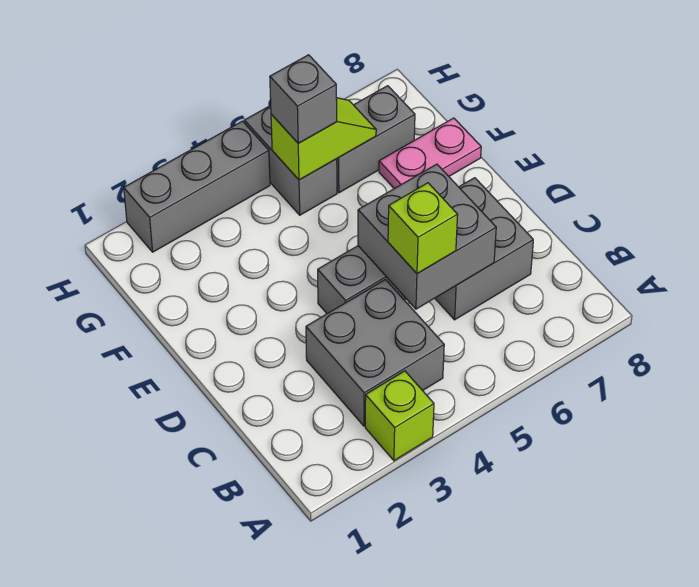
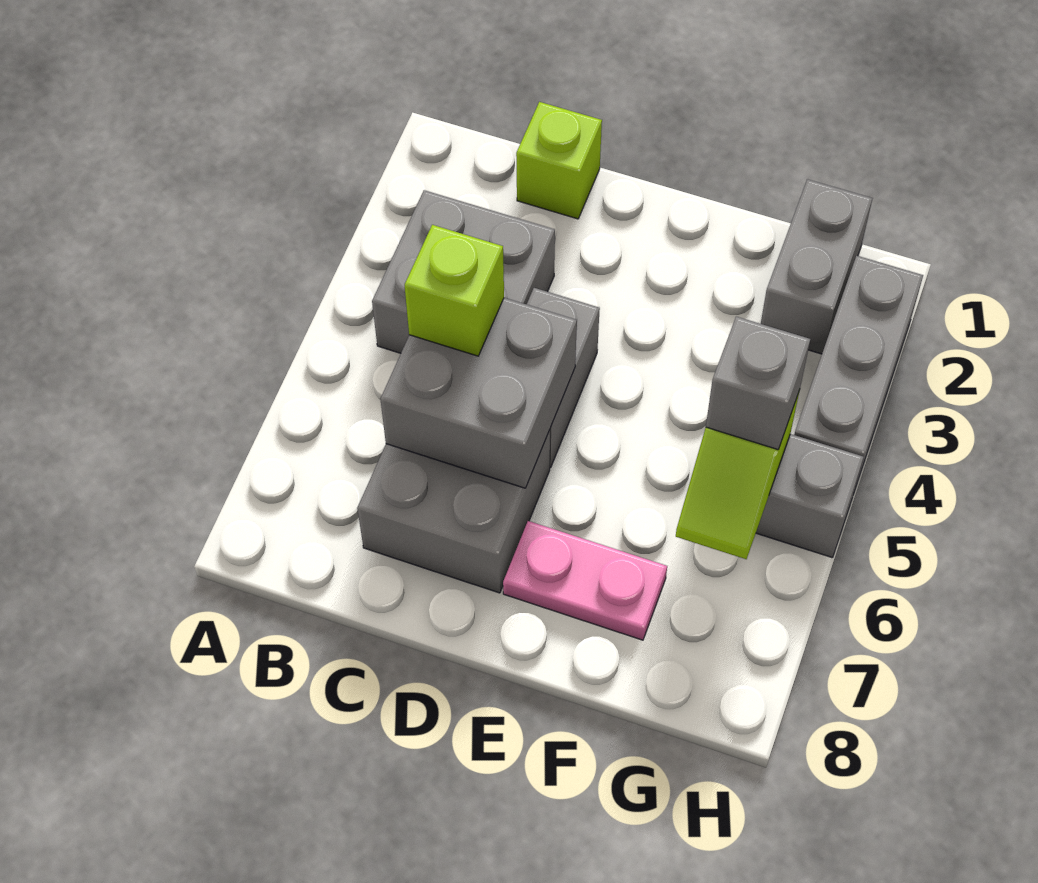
lime brick A3 level 1 -> lime brick C1 level 1
pink plate F7:F8 level 1 -> pink plate E7:F7 level 1
grey brick G6:G7 level 1 -> grey brick G1:G2 level 1

